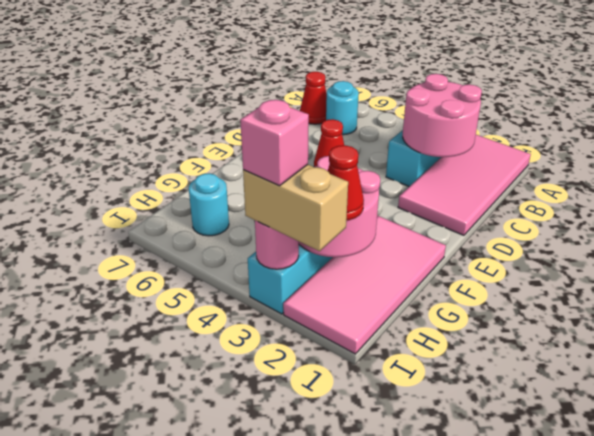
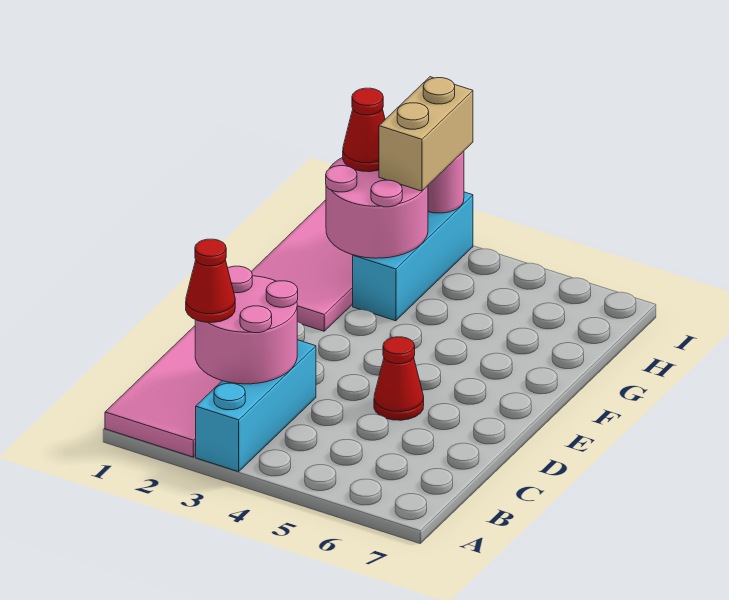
cyan round brick B6 level 1 -> none
red cone B7 level 1 -> red cone B2 level 3
cyan round brick H6 level 1 -> none
tan brick I2:I3 level 3 -> tan brick H3:I3 level 3
pink brick I3 level 4 -> none

